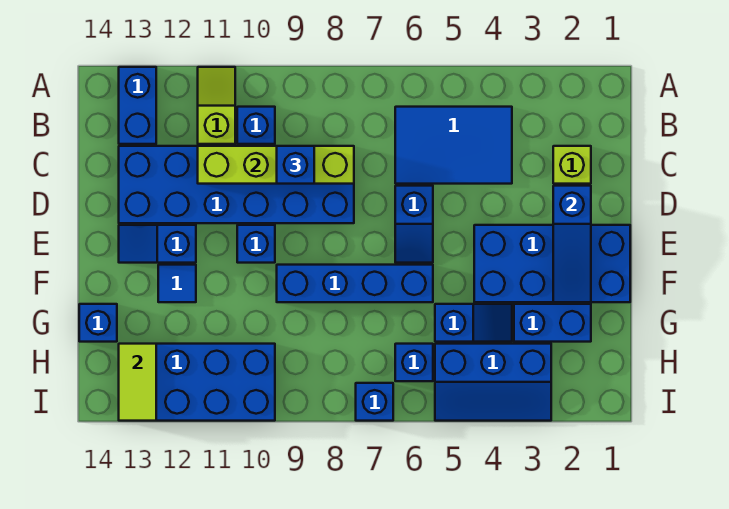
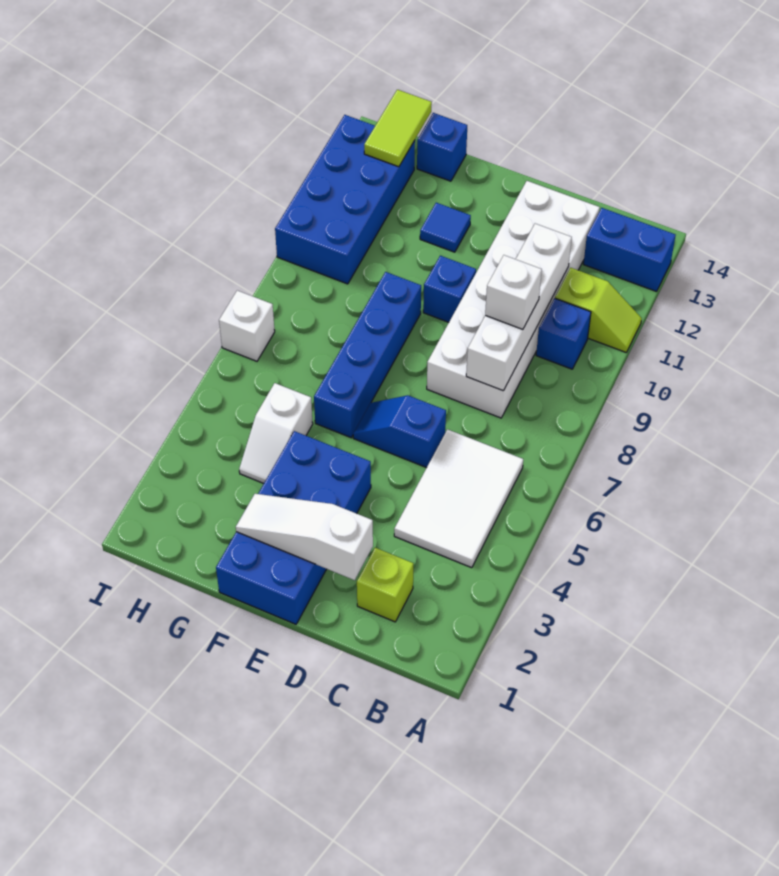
blue tile B4:C6 level 1 -> white tile B4:C6 level 1
blue brick C8:D13 level 1 -> white brick C8:D13 level 1
lime brick C8:C11 level 2 -> white brick C8:C11 level 2
blue brick C9 level 3 -> white brick C9 level 3
blue slope D2:F2 level 2 top D -> white slope D2:F2 level 2 top D
blue slope E12:E13 level 1 top 12 -> none
blue brick G2:G3 level 1 -> none
blue slope G4:G5 level 1 top 5 -> white slope G4:G5 level 1 top 5
blue slope H3:I5 level 1 top H -> none
blue brick H6 level 1 -> none
lime tile H13:I13 level 2 -> lime tile H13:H14 level 2
blue brick I7 level 1 -> white brick I7 level 1

